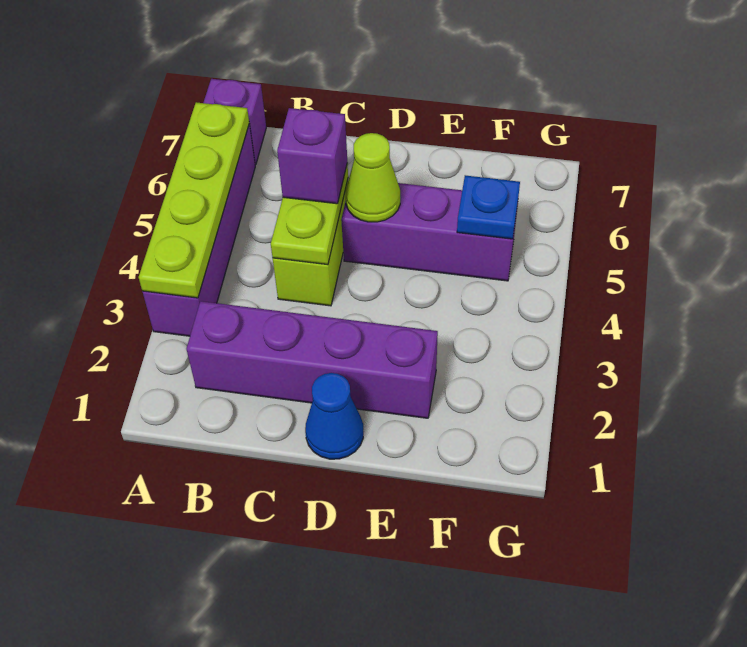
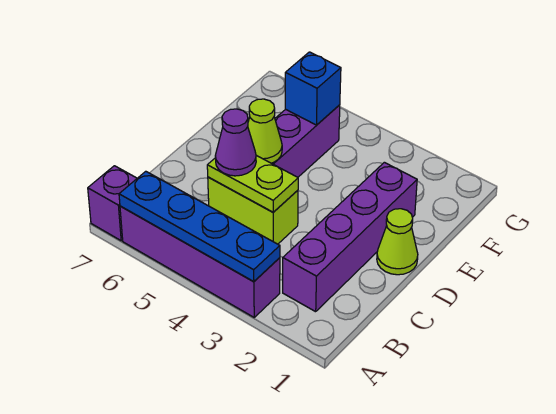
lime plate A3:A6 level 2 -> blue plate A3:A6 level 2
purple brick C5 level 3 -> purple cone C5 level 3
blue cone D1 level 1 -> lime cone D1 level 1
blue plate F5 level 2 -> blue brick F5 level 2

